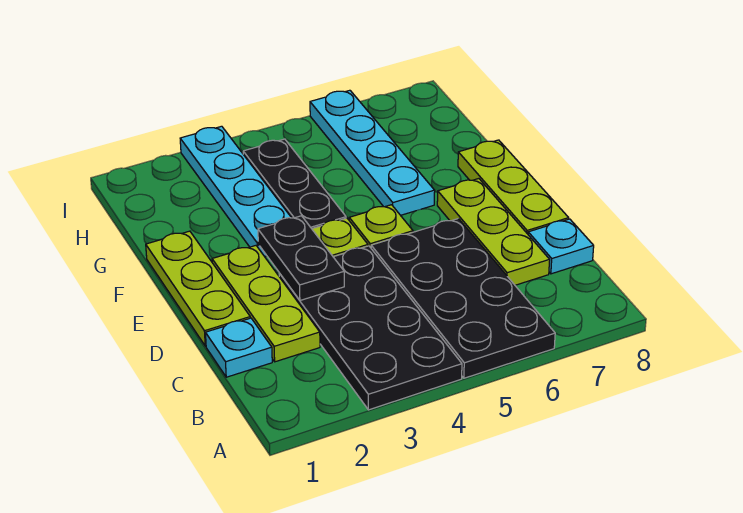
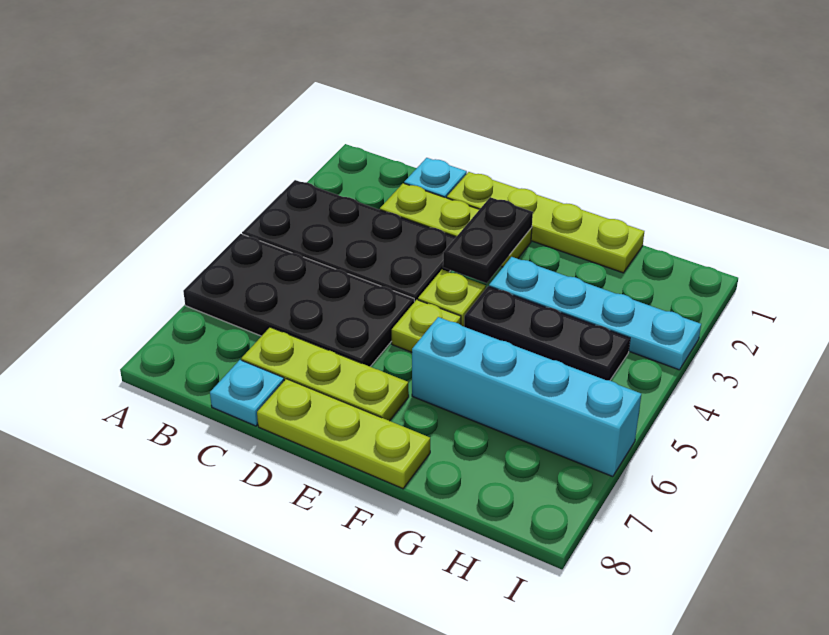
lime plate D1:F1 level 1 -> lime plate D1:G1 level 1
black plate D3:E3 level 2 -> black plate E2:E3 level 2
cyan plate F6:I6 level 1 -> cyan brick F6:I6 level 1

